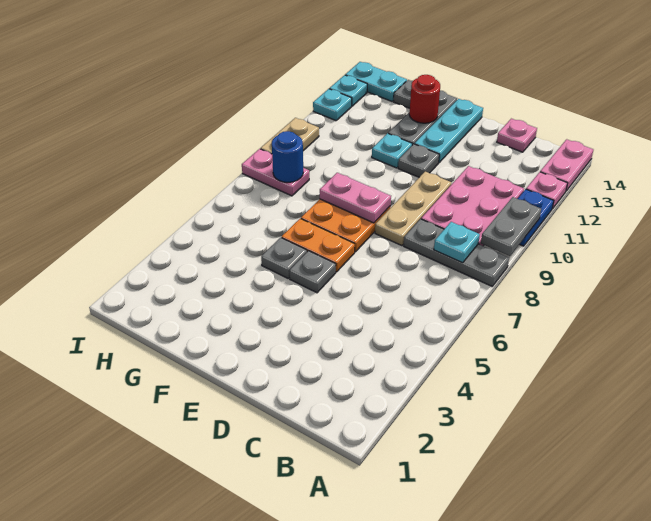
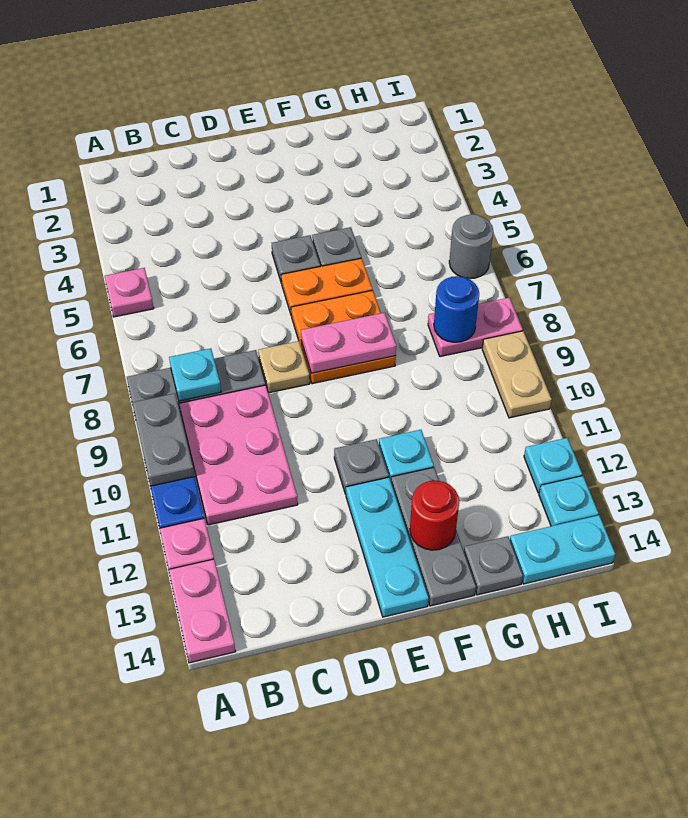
pink plate C14 level 1 -> pink plate A5 level 1
tan plate D8:D10 level 1 -> tan plate D8 level 1
none -> grey round brick I6 level 1

